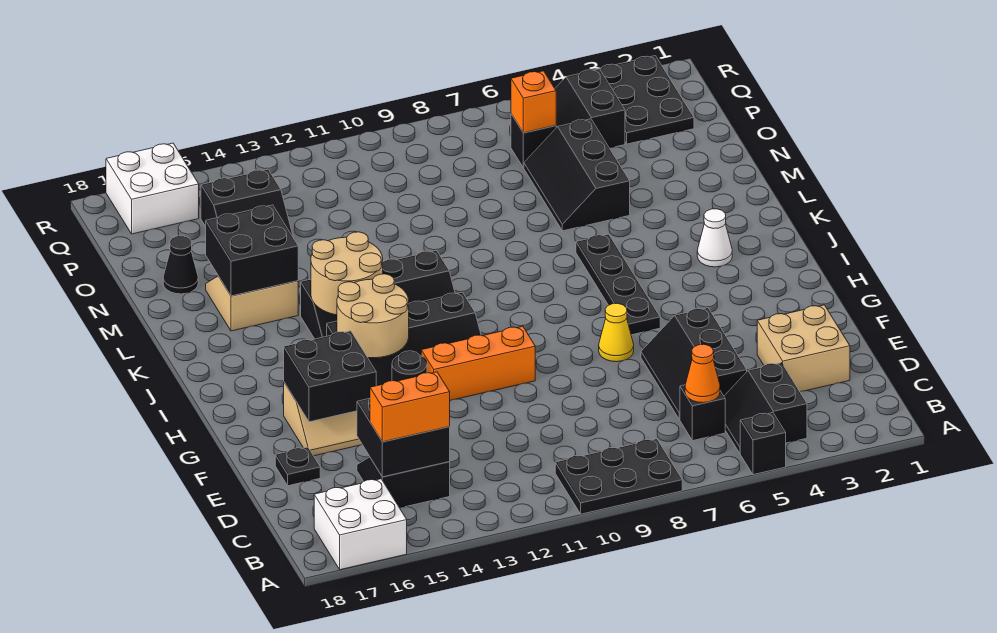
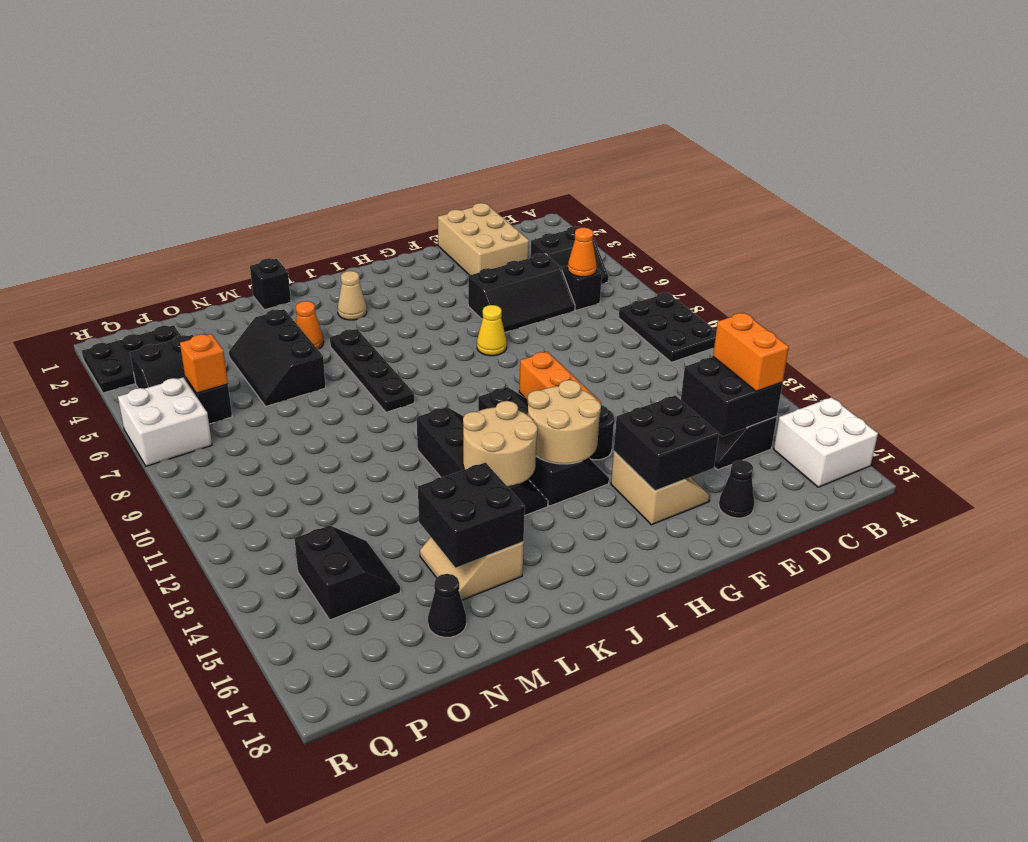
black brick A5 level 1 -> black brick L1 level 1
tan brick D2:E3 level 1 -> tan brick D1:E3 level 1
black plate E17 level 1 -> black cone E17 level 1
black plate H6:K6 level 1 -> black plate K5:K8 level 1
white cone J3 level 1 -> tan cone J3 level 1
none -> orange cone L4 level 1
black slope M5:O6 level 1 top 5 -> black slope M4:N6 level 1 top M
white brick Q16:R17 level 1 -> white brick Q6:R7 level 1

